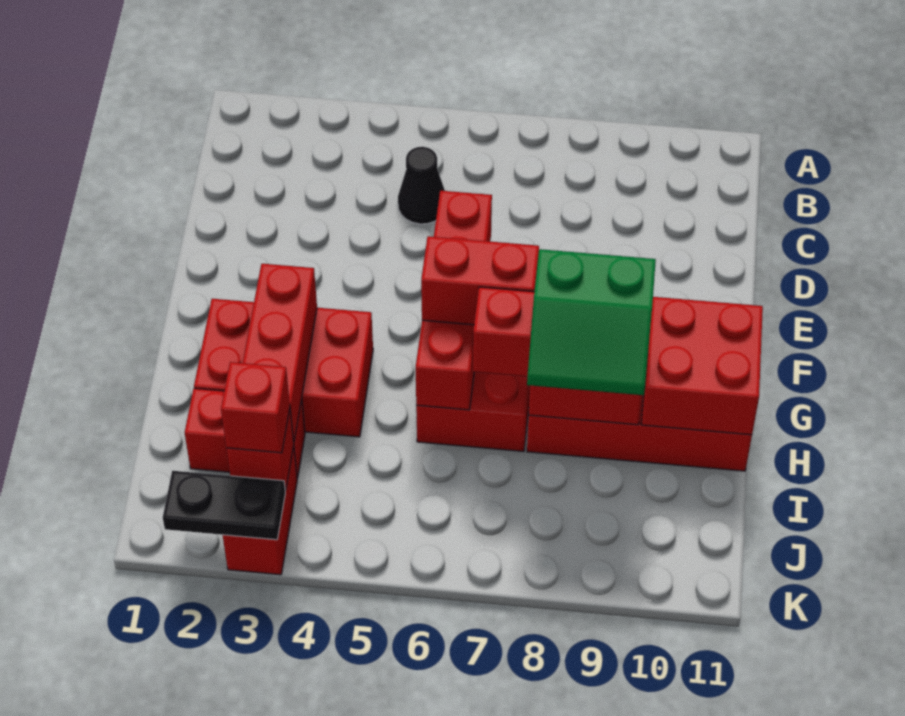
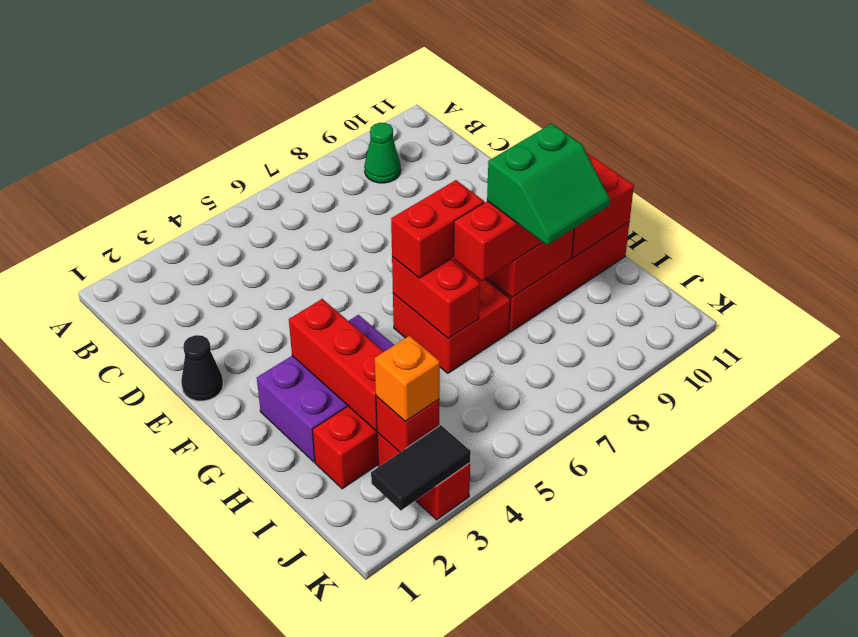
none -> green cone B9 level 1
black cone C5 level 1 -> black cone E1 level 1
red brick E6:H6 level 2 -> red brick G6:H6 level 2
red brick G2:H4 level 1 -> purple brick G2:H4 level 1
red brick J3 level 3 -> orange brick J3 level 3
black plate K2:K3 level 2 -> black tile K2:K3 level 2

